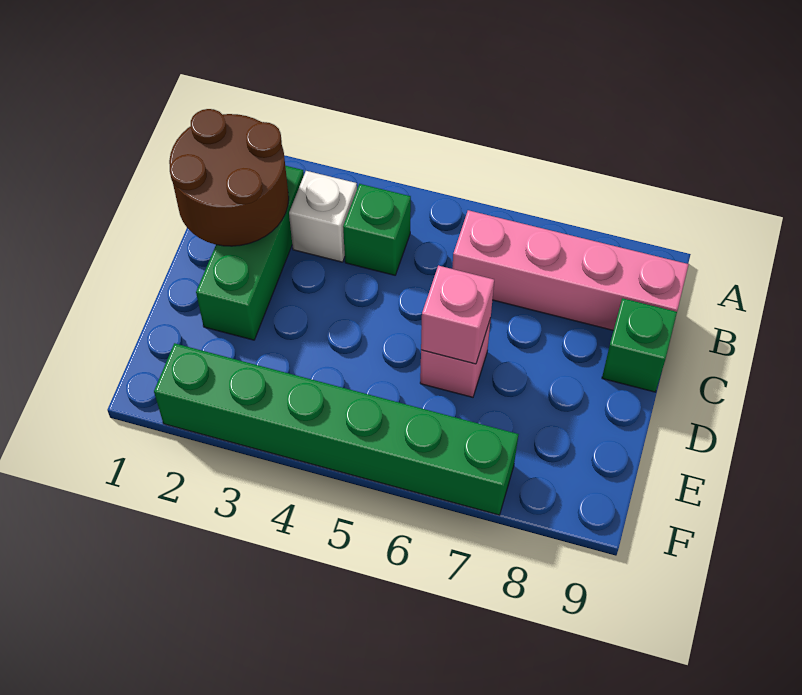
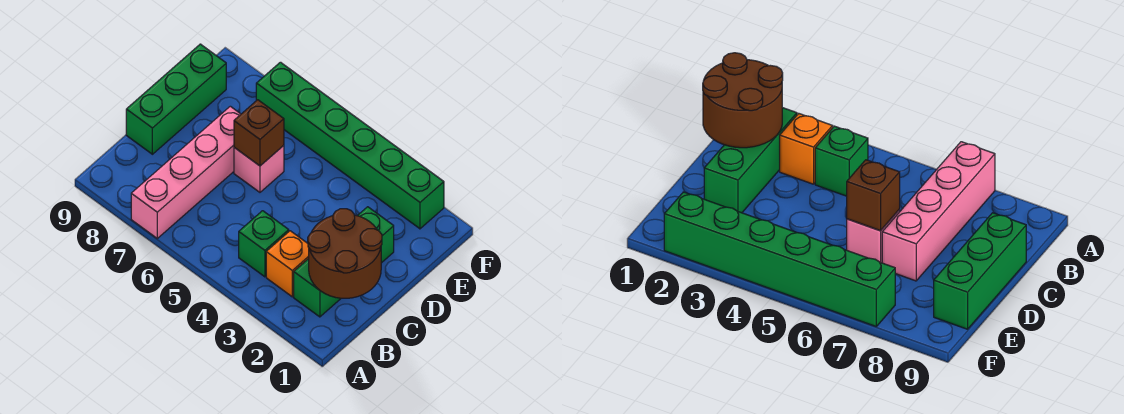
white brick B3 level 1 -> orange brick B3 level 1
pink brick B6:B9 level 1 -> pink brick A7:D7 level 1
green brick C9 level 1 -> green brick C9:E9 level 1
pink brick D6 level 2 -> brown brick D6 level 2

